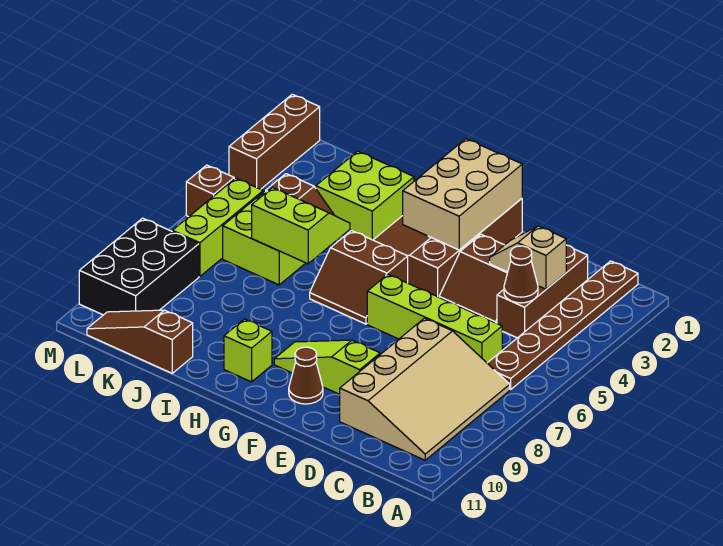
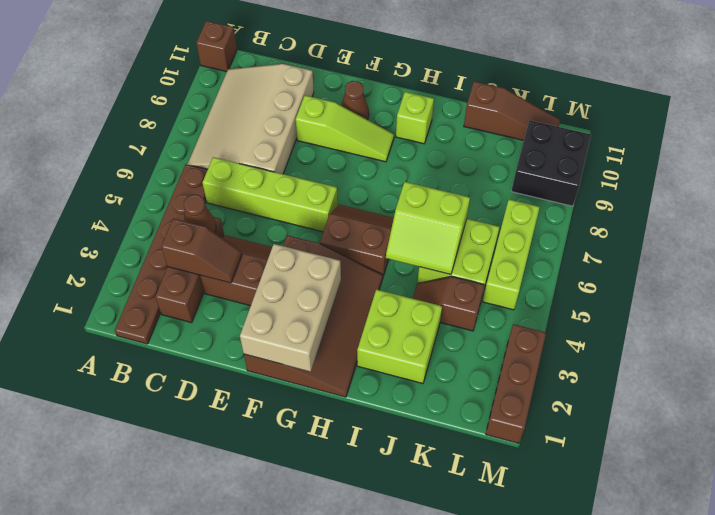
tan slope C3:D3 level 2 top C -> brown slope C3:D3 level 2 top C
black brick L8:M10 level 1 -> black brick L9:M10 level 1
brown brick M5 level 1 -> brown brick A11 level 1

